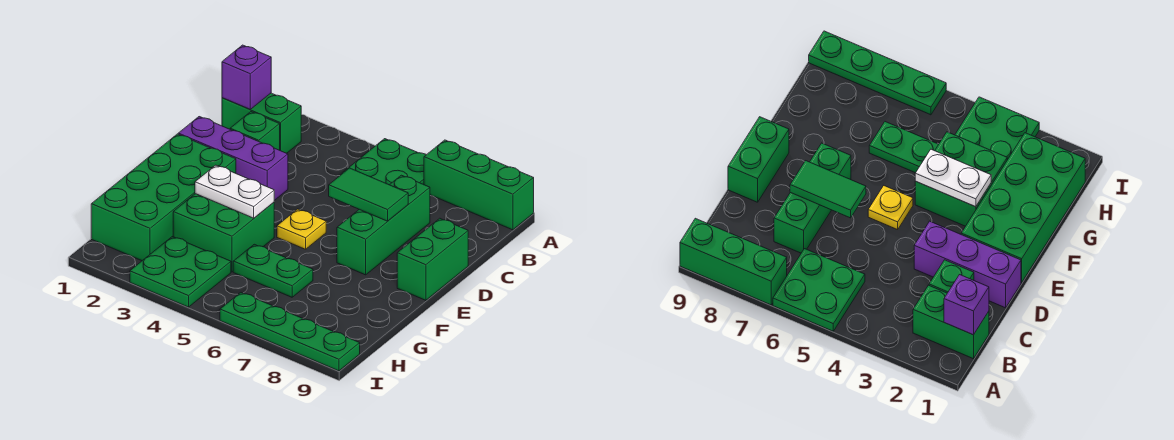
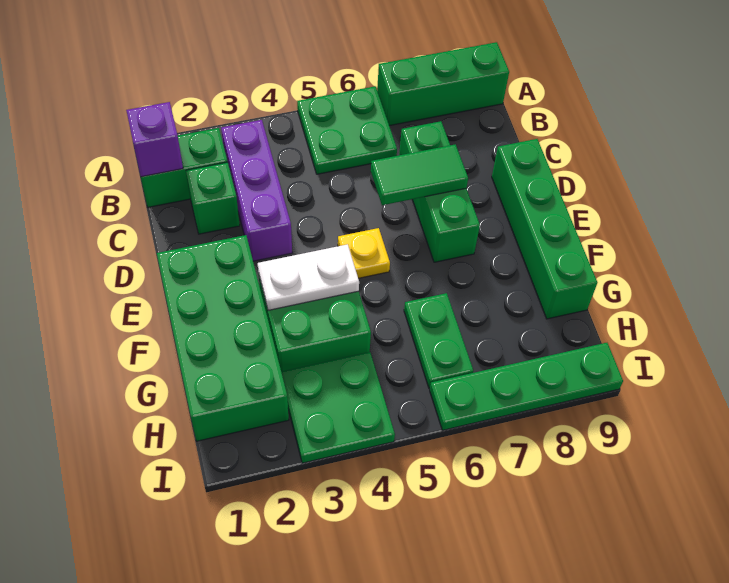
purple brick D1:D3 level 1 -> purple brick B3:D3 level 1
green brick D9:E9 level 1 -> green brick D9:G9 level 1
green plate G5:G6 level 1 -> green plate G6:H6 level 1

